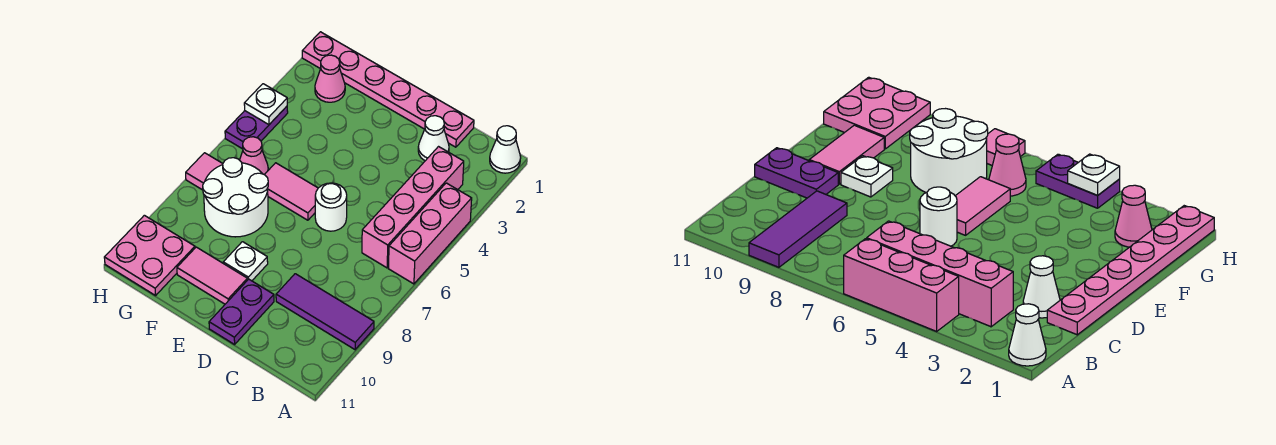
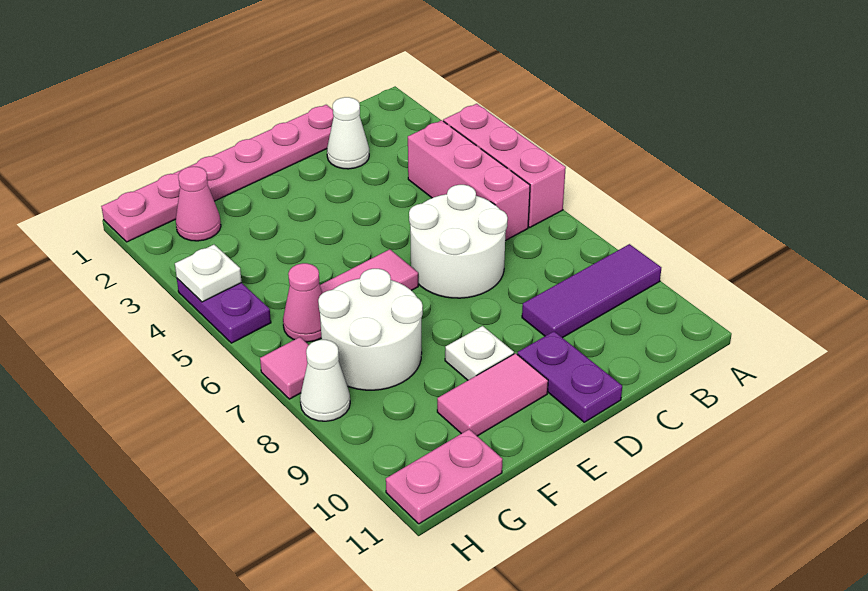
white cone A1 level 1 -> white cone H8 level 1
pink brick B3:B6 level 1 -> pink brick B4:B6 level 1
white round brick D6 level 1 -> white round brick C6:D7 level 1
pink plate G10:H11 level 1 -> pink plate G11:H11 level 1

